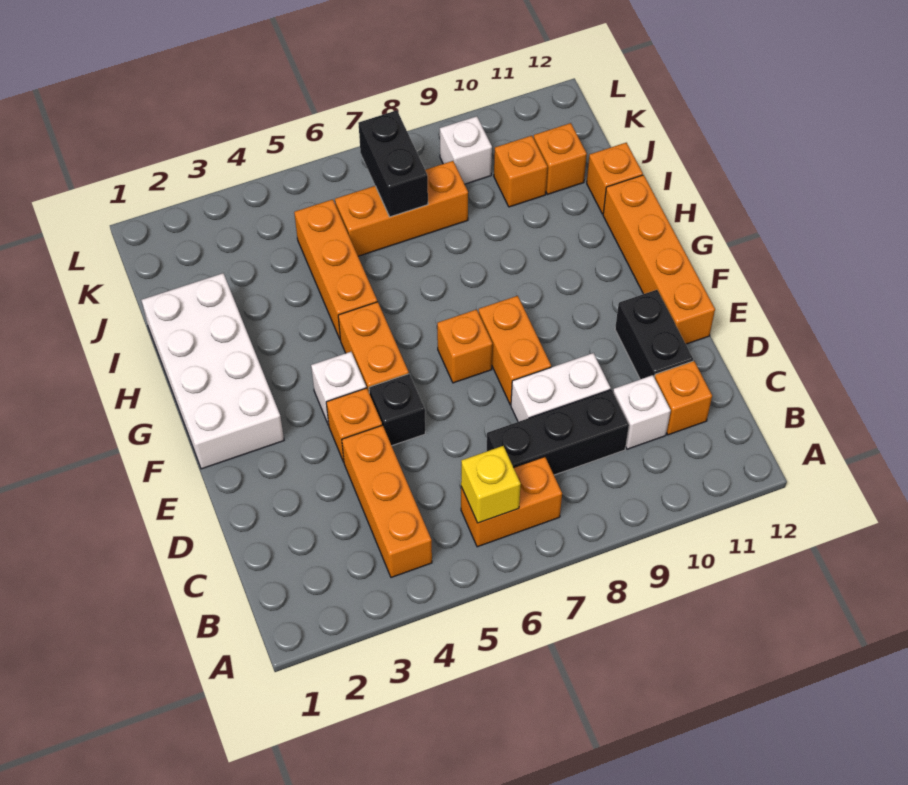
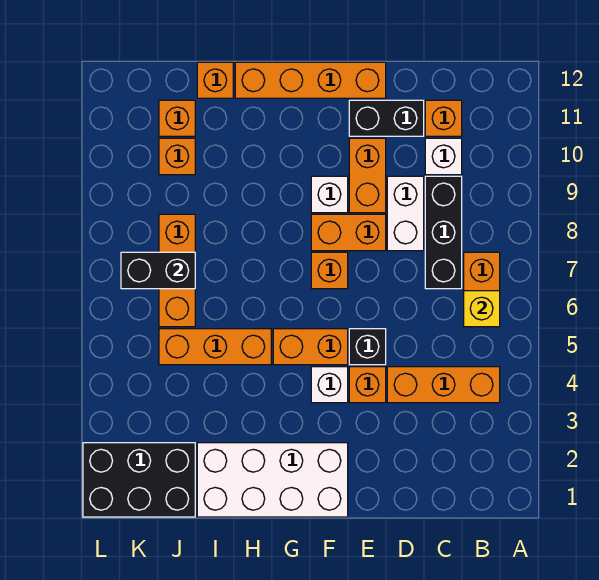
none -> orange brick E9:E10 level 1
none -> black brick J1:L2 level 1
white brick K9 level 1 -> white brick F9 level 1

